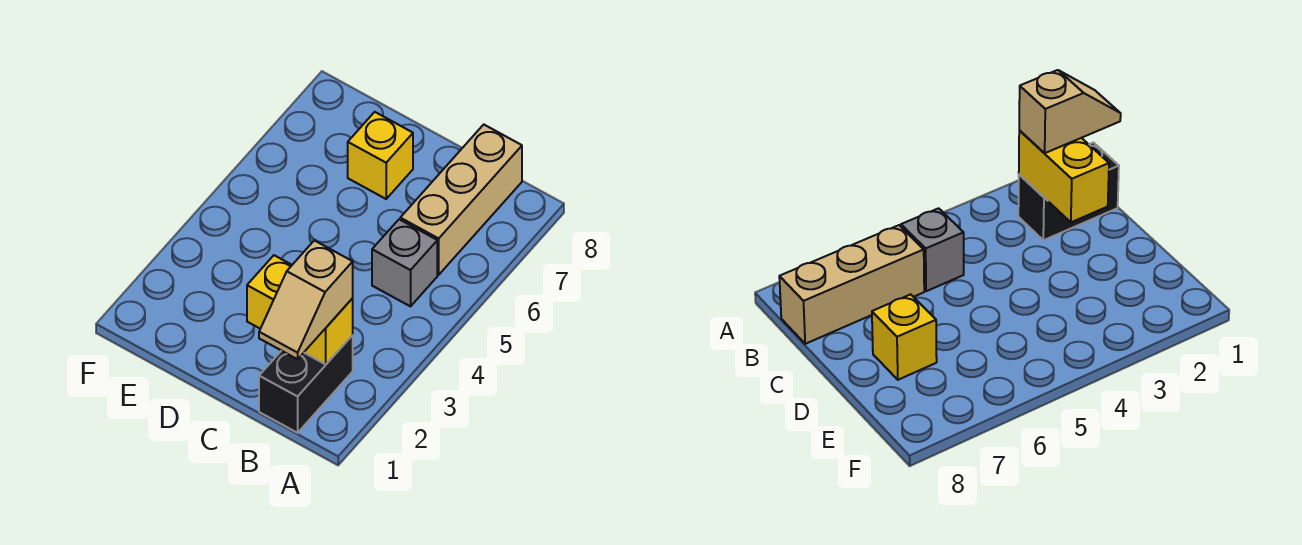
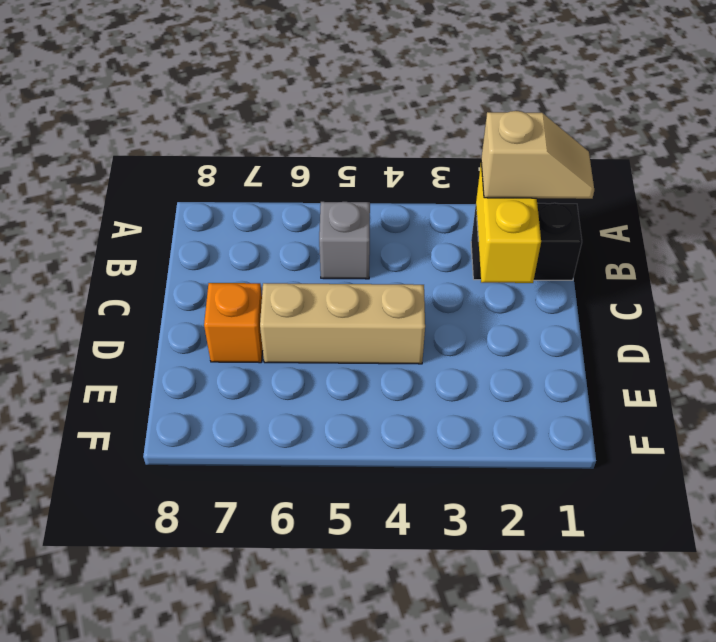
tan brick B6:B8 level 1 -> tan brick D4:D6 level 1
yellow brick D7 level 1 -> orange brick D7 level 1

